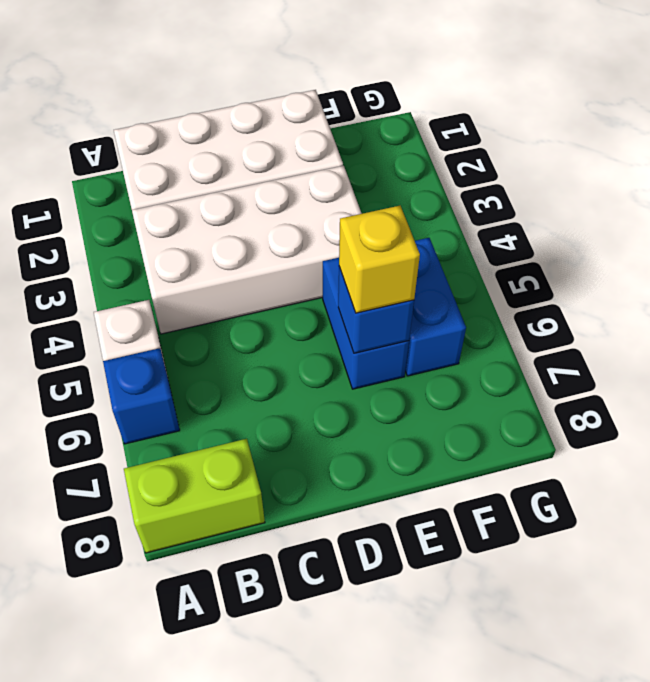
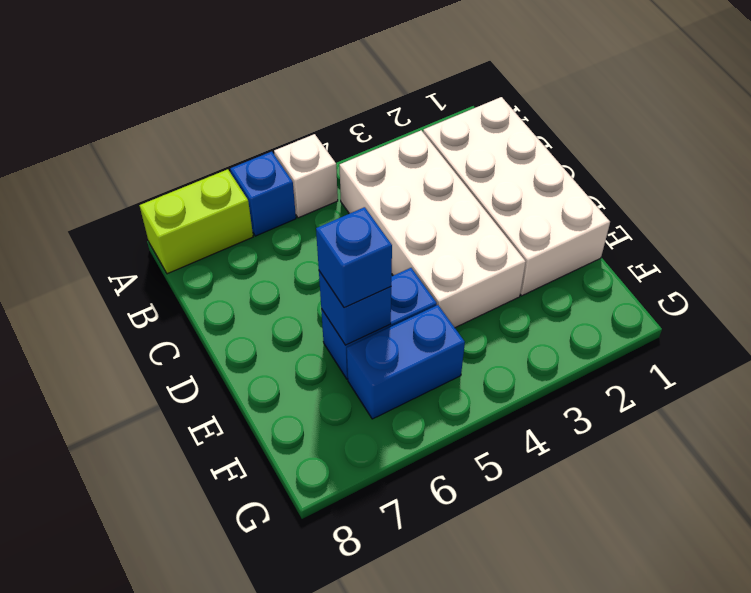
lime brick A8:B8 level 1 -> lime brick A7:A8 level 1
yellow brick E6 level 3 -> blue brick E6 level 3

